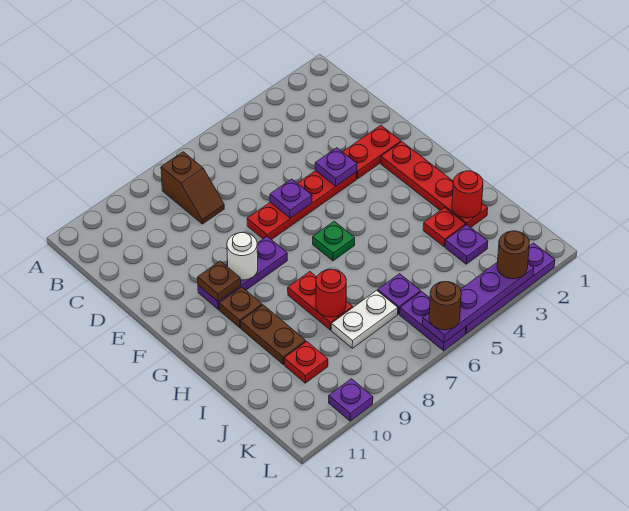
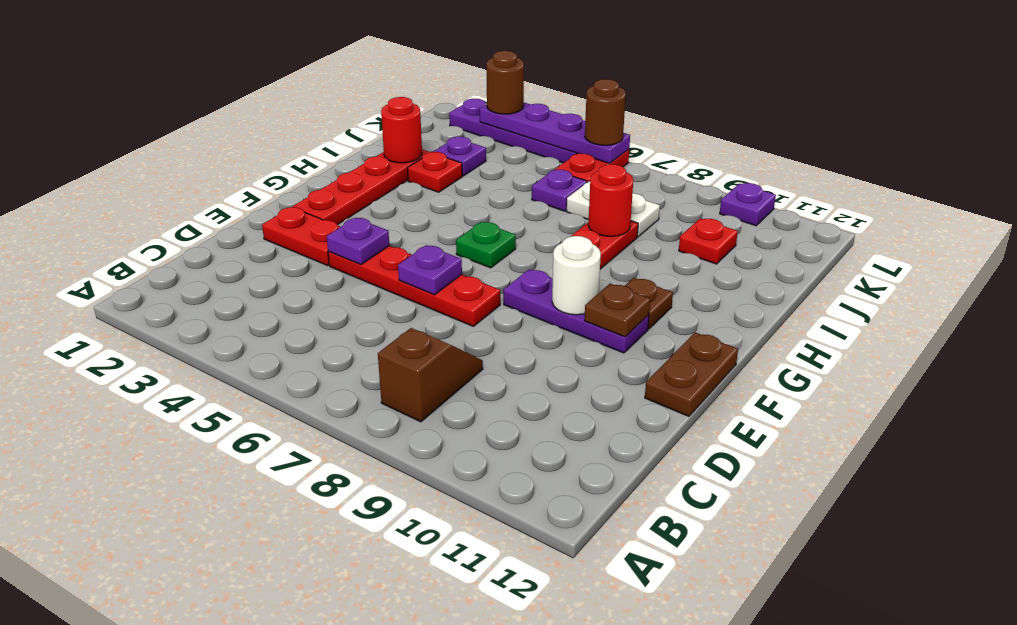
brown plate H10:I10 level 1 -> brown plate E12:F12 level 1
purple plate K6:L6 level 1 -> red plate K6:L6 level 1

